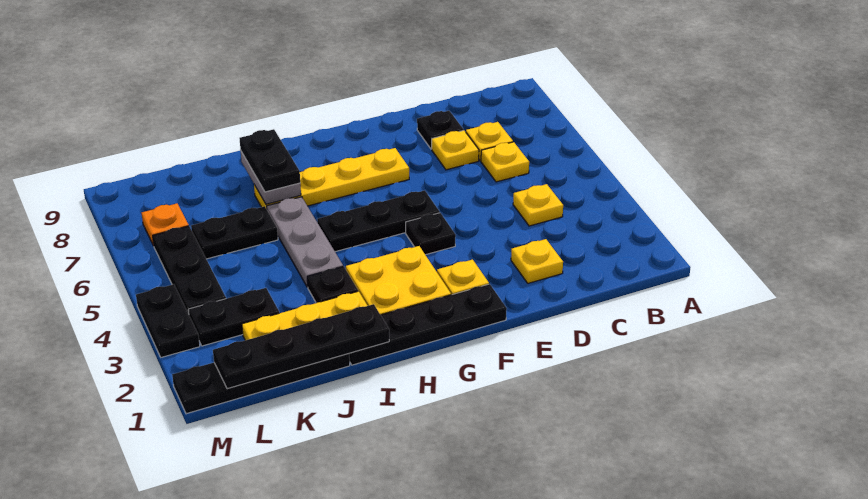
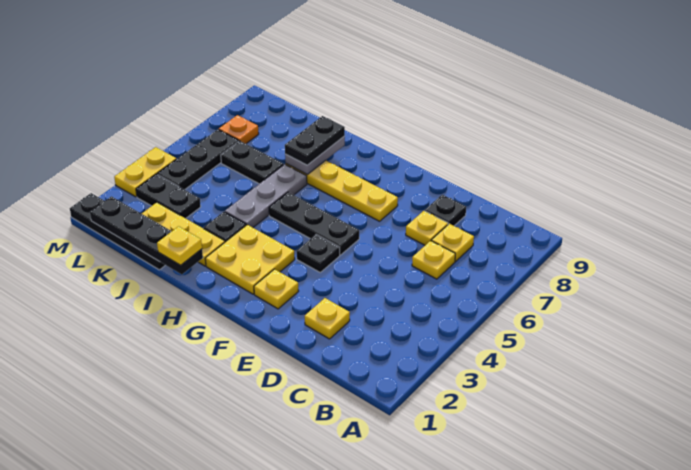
yellow plate C4 level 1 -> yellow plate I1 level 3
black plate F1:I1 level 1 -> none
black plate M3:M4 level 1 -> yellow plate M3:M4 level 1

